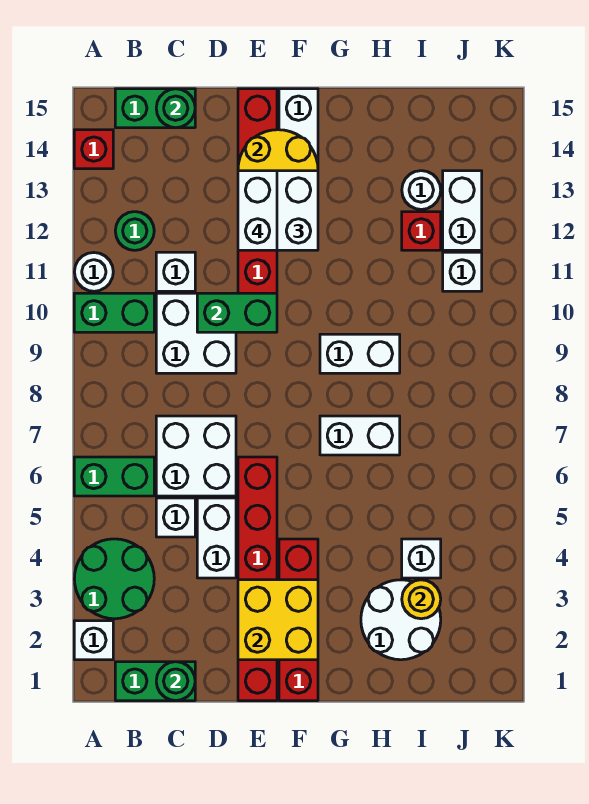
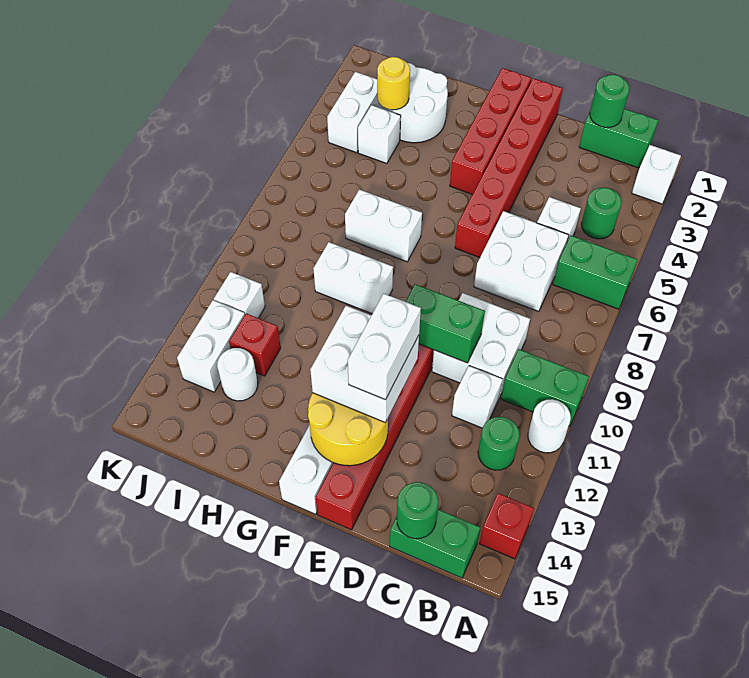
green round brick A3:B4 level 1 -> green round brick B4 level 1
white brick D4:D5 level 1 -> white brick J3:J4 level 1
yellow brick E2:F3 level 2 -> none

